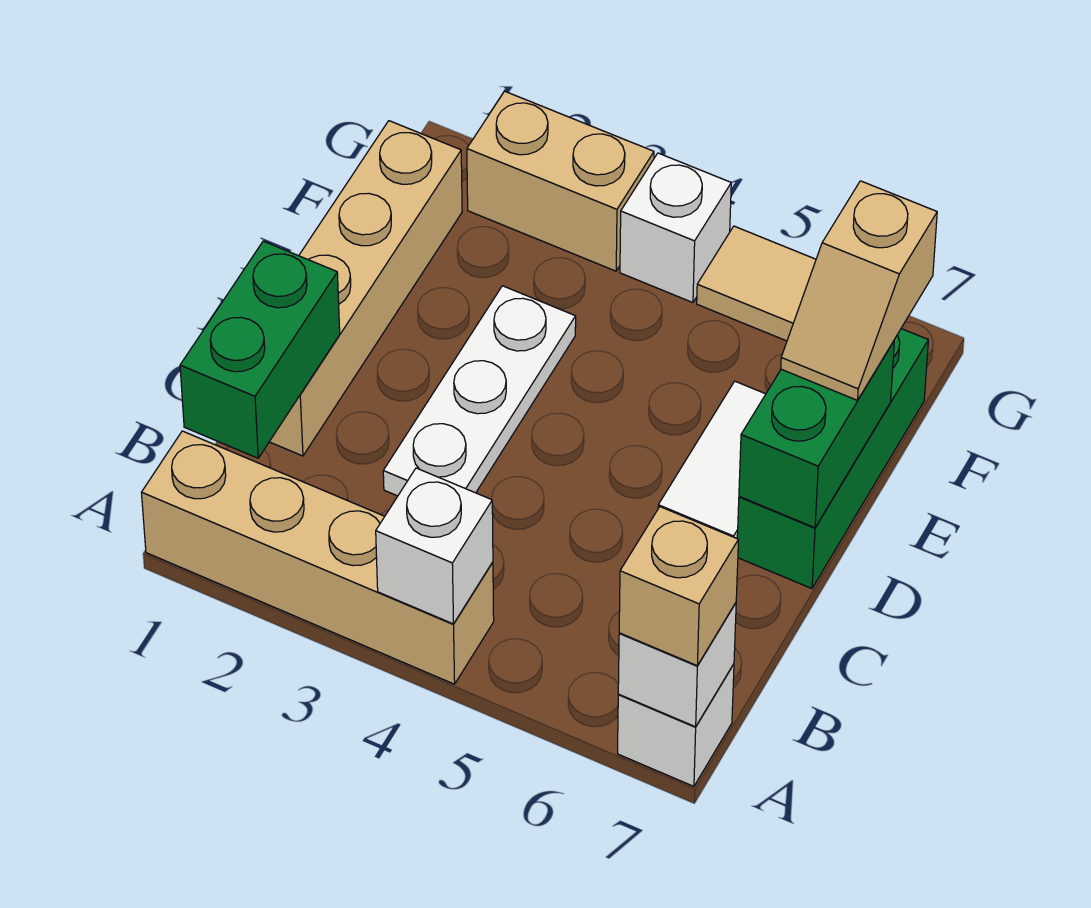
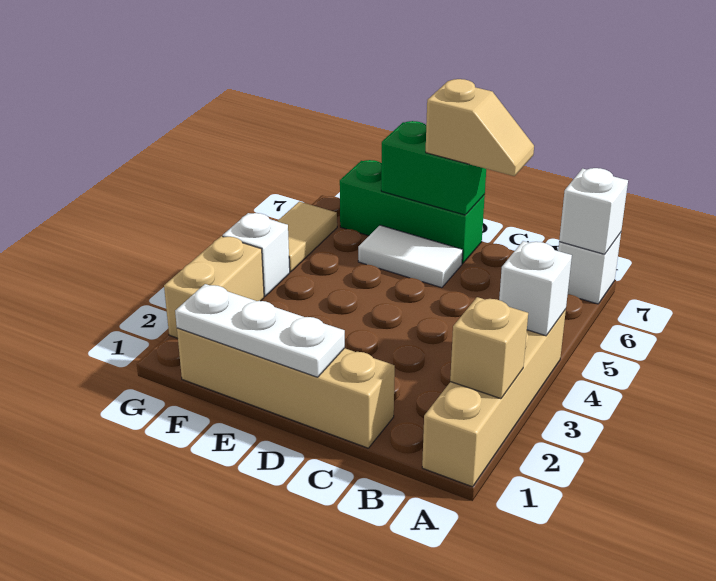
tan brick A7 level 3 -> tan brick A2 level 2
green brick B1:C1 level 2 -> none
white plate C3:E3 level 1 -> white plate D1:F1 level 2
tan slope E7:F7 level 3 top F -> tan slope C7:D7 level 3 top D

